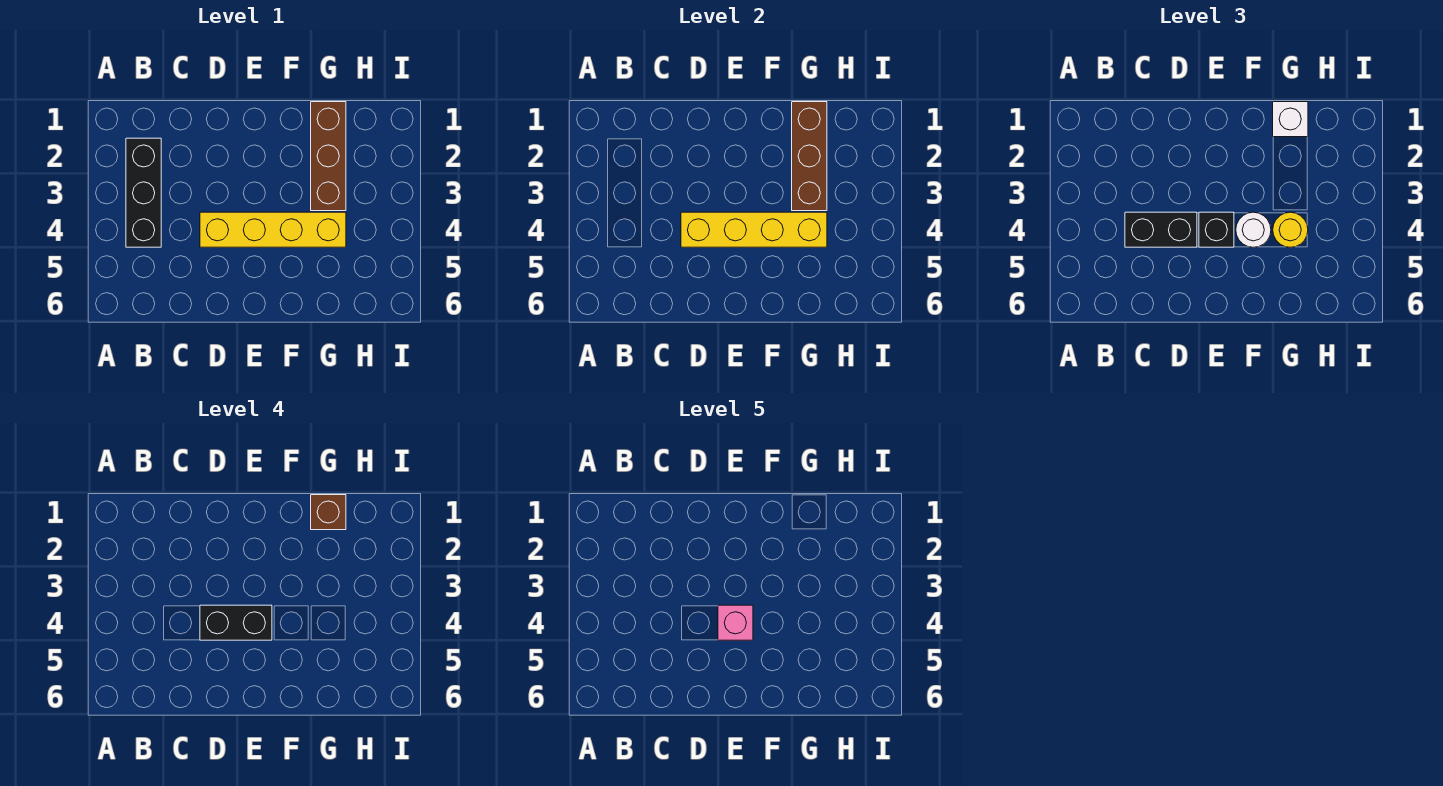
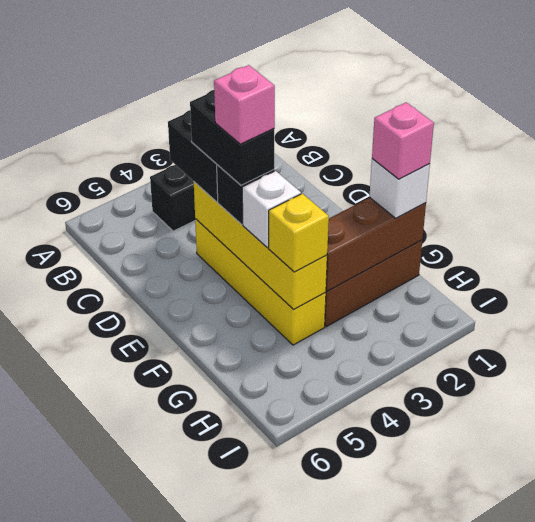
white round brick F4 level 3 -> white brick F4 level 3
brown brick G1 level 4 -> pink brick G1 level 4
yellow round brick G4 level 3 -> yellow brick G4 level 3

